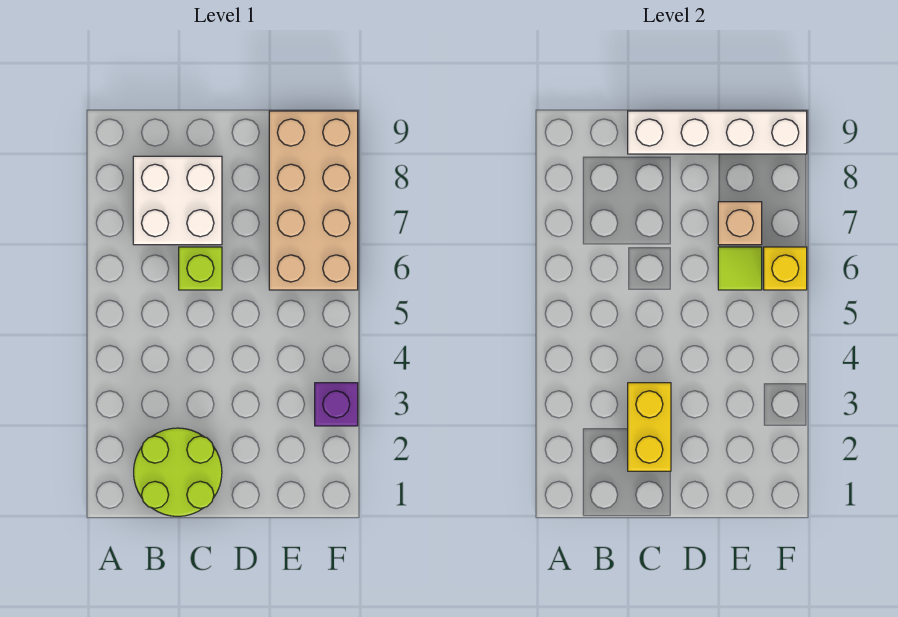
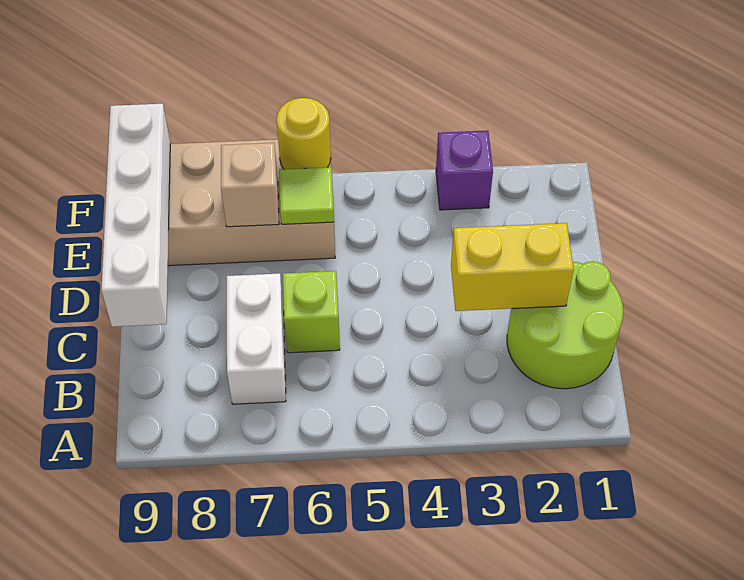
white brick B7:C8 level 1 -> white brick B7:C7 level 1
yellow brick F6 level 2 -> yellow round brick F6 level 2

